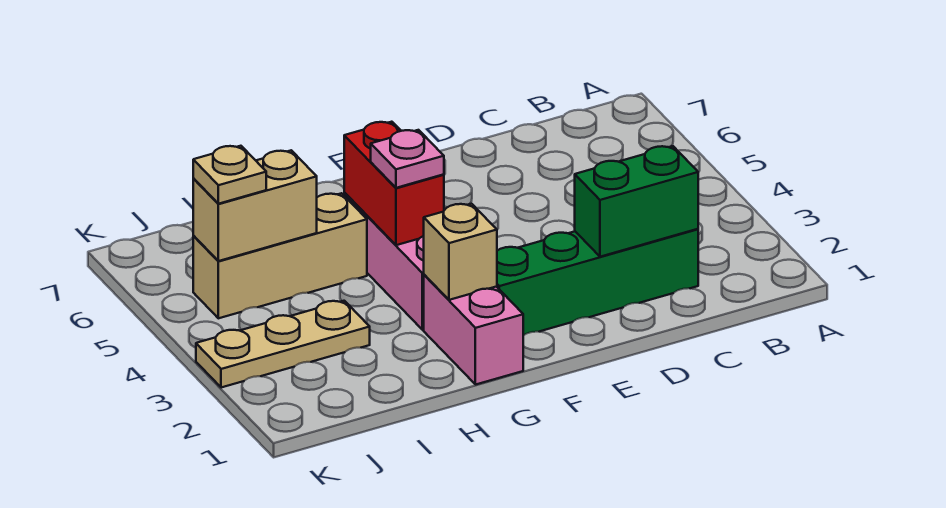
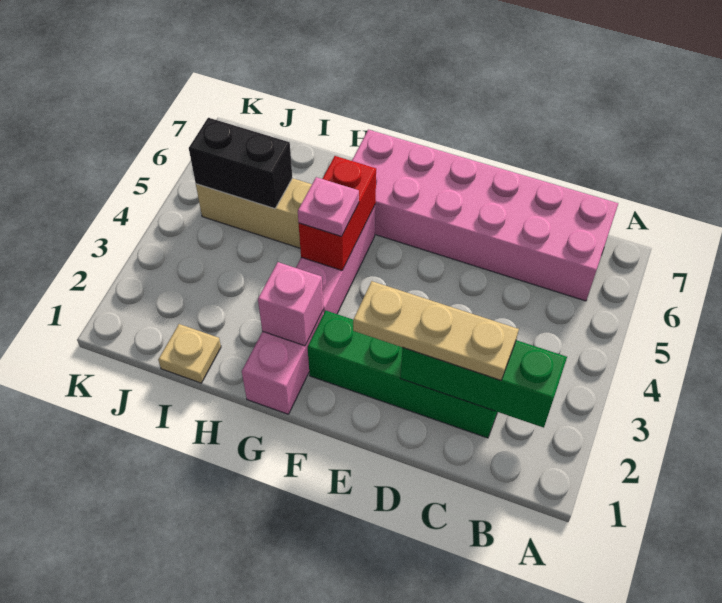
none -> pink brick B6:G7 level 1
green brick C2:D2 level 2 -> green brick B2:D2 level 2
tan brick G2 level 2 -> pink brick G2 level 2
tan plate I3:K3 level 1 -> tan plate C2:E2 level 3
tan brick I5:J5 level 2 -> black brick I5:J5 level 2
tan plate J5 level 3 -> tan plate I1 level 1

